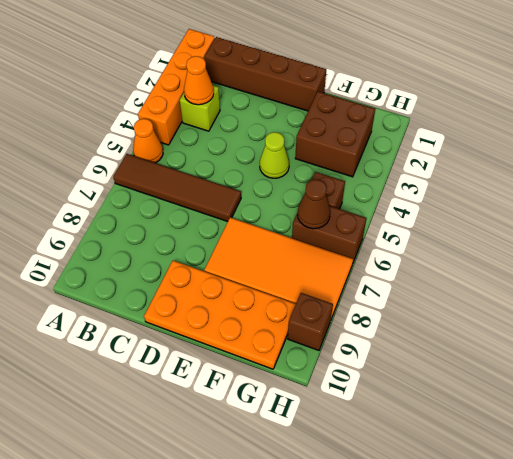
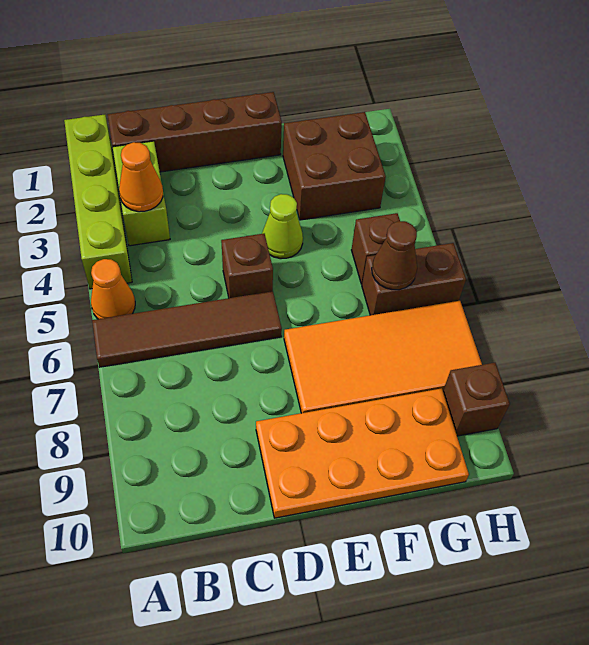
orange brick A1:A4 level 1 -> lime brick A1:A4 level 1
lime brick B3 level 1 -> lime brick B2:B3 level 1
none -> brown brick D5 level 1

